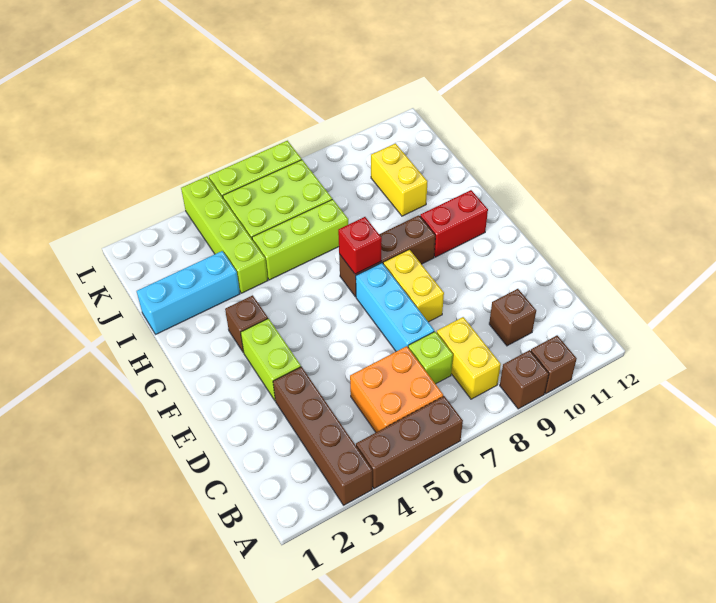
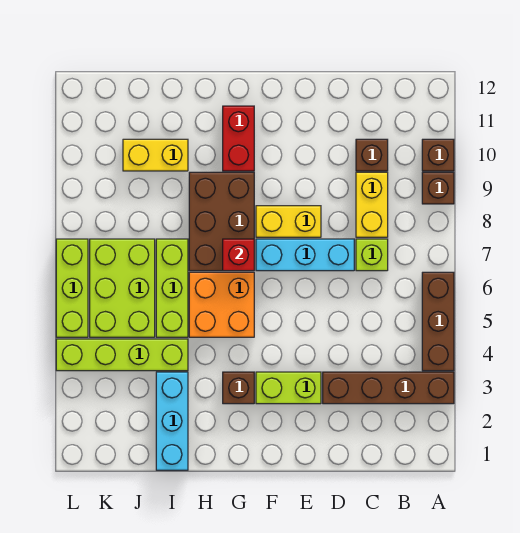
orange brick B5:C6 level 1 -> orange brick G5:H6 level 1
yellow brick B8:C8 level 1 -> yellow brick C8:C9 level 1
brown brick G7:G9 level 1 -> brown brick G7:H9 level 1

